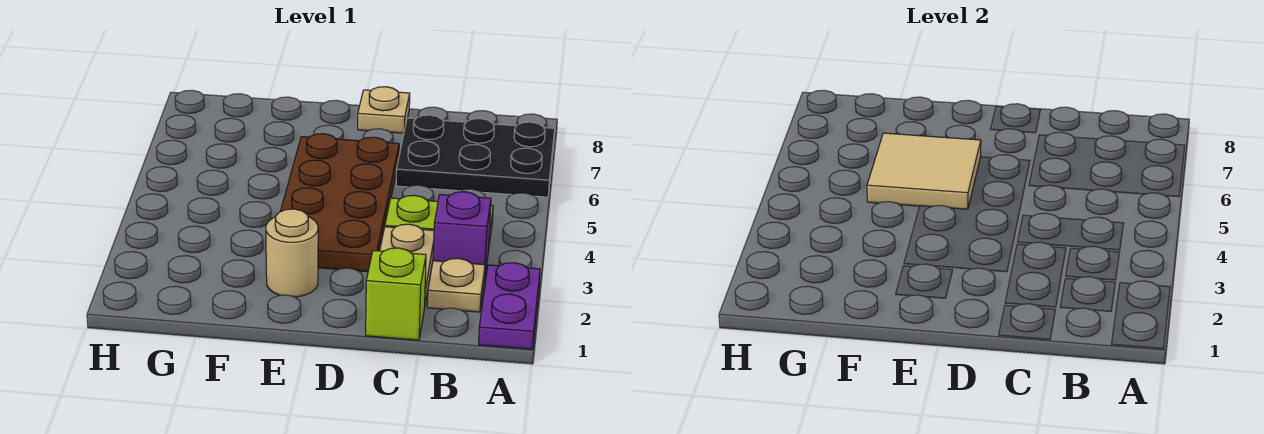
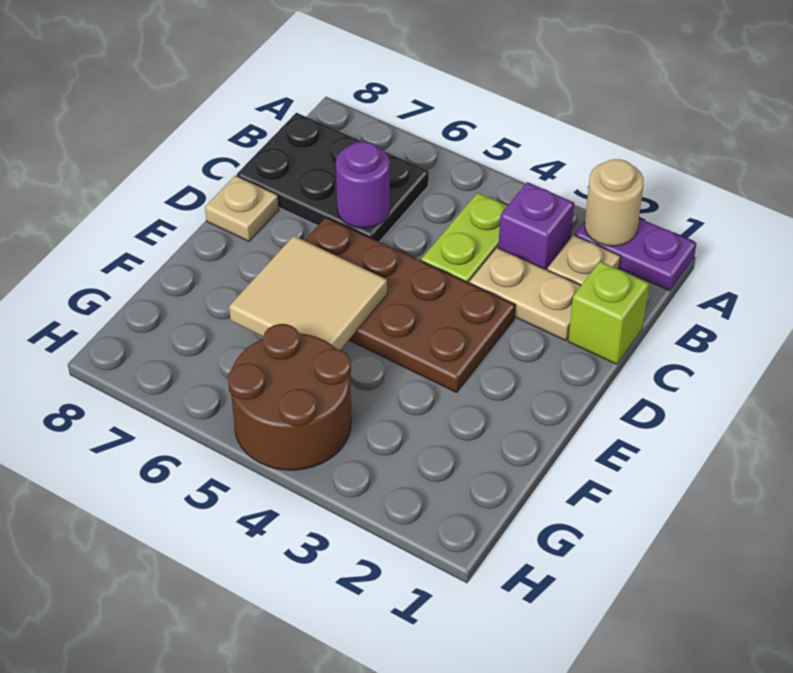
black plate A6:C7 level 1 -> black plate B6:C8 level 1
none -> purple round brick C6 level 2
tan round brick E2 level 1 -> tan round brick A2 level 2
none -> brown round brick G4:H5 level 1

